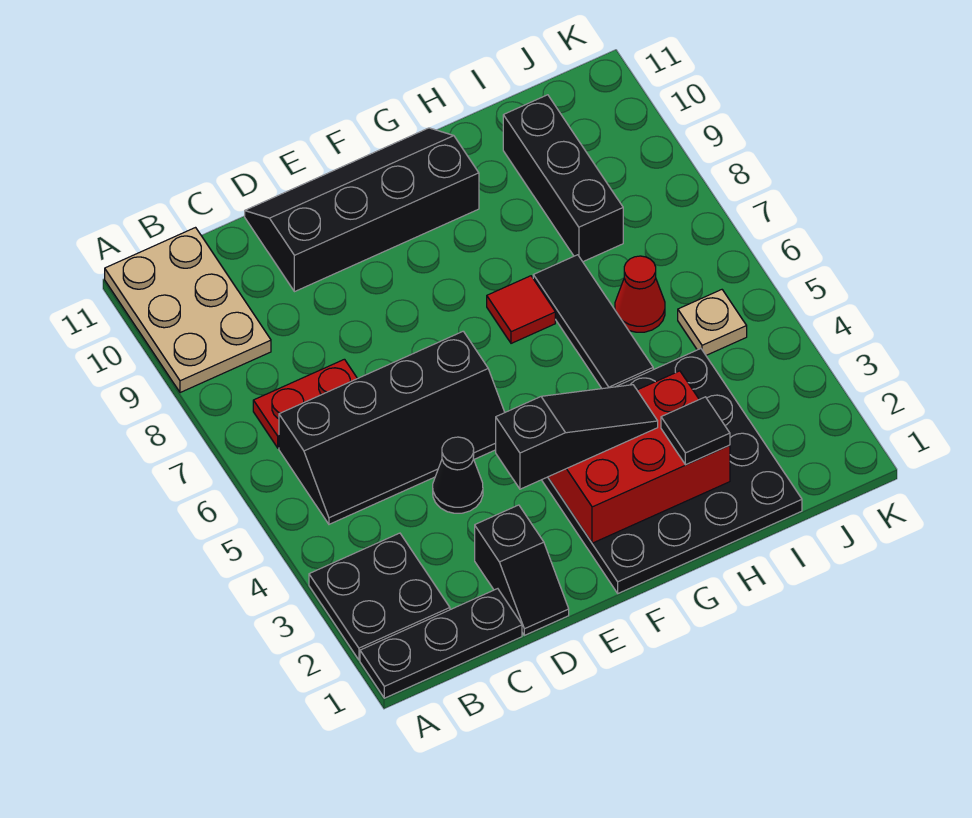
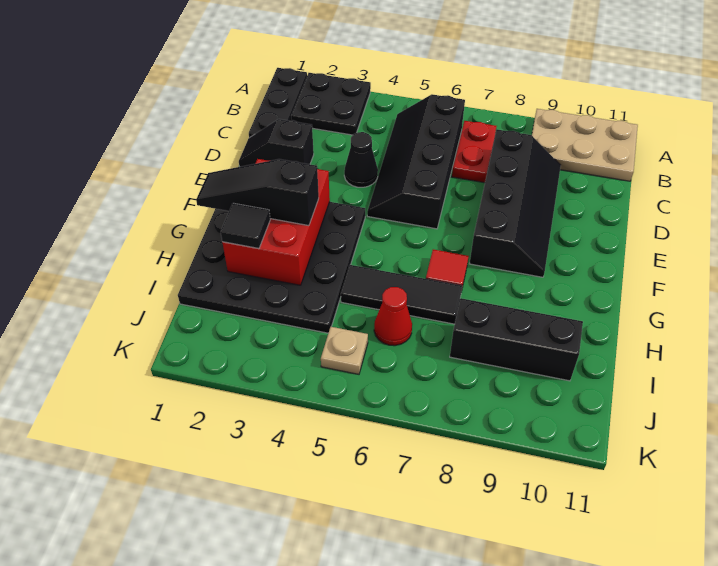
black slope D10:G11 level 1 top 10 -> black slope C8:F9 level 1 top 8
black slope E3:G3 level 3 top E -> black slope G1:G3 level 3 top 3

